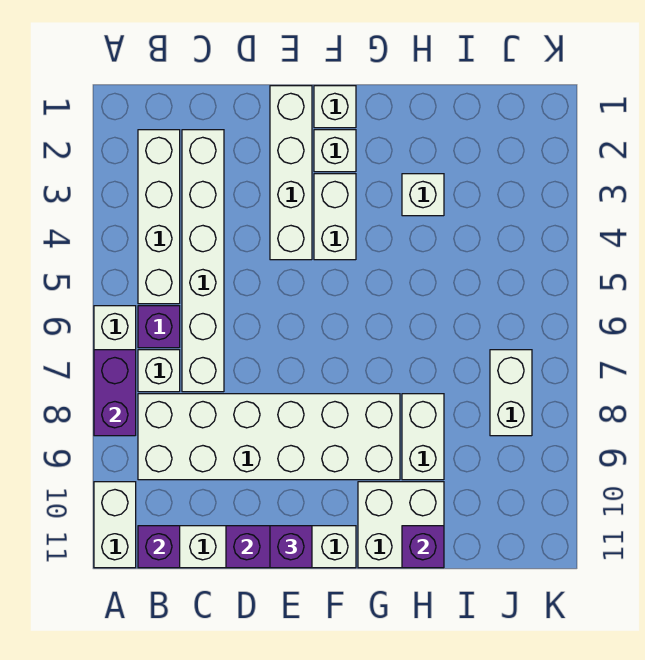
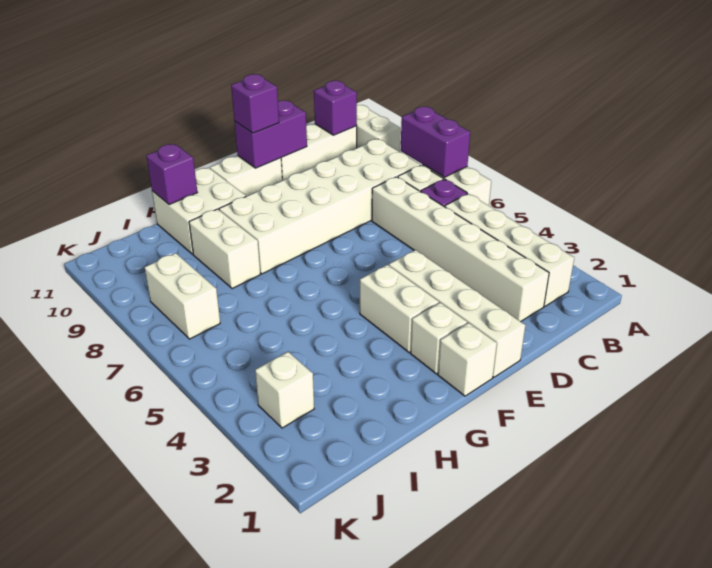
white brick H3 level 1 -> white brick J3 level 1

